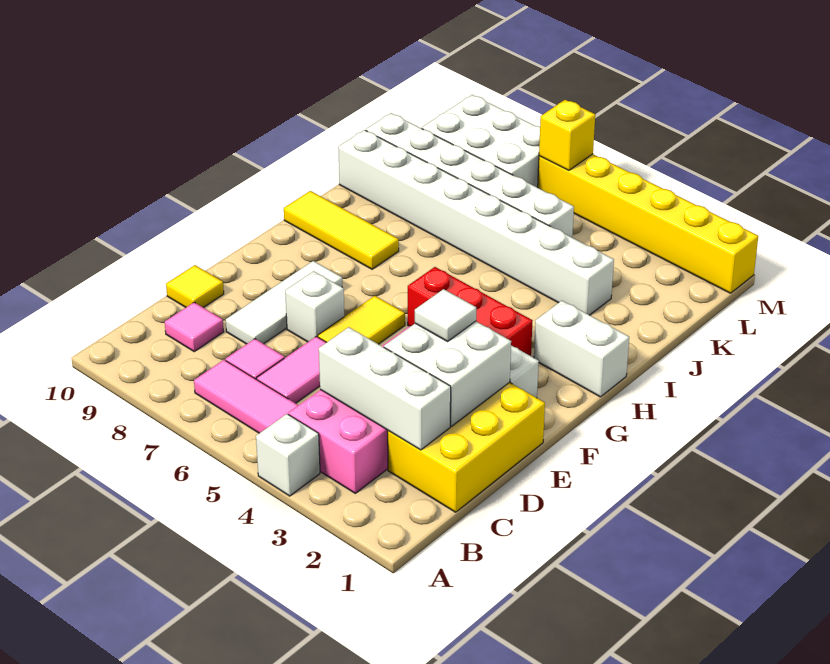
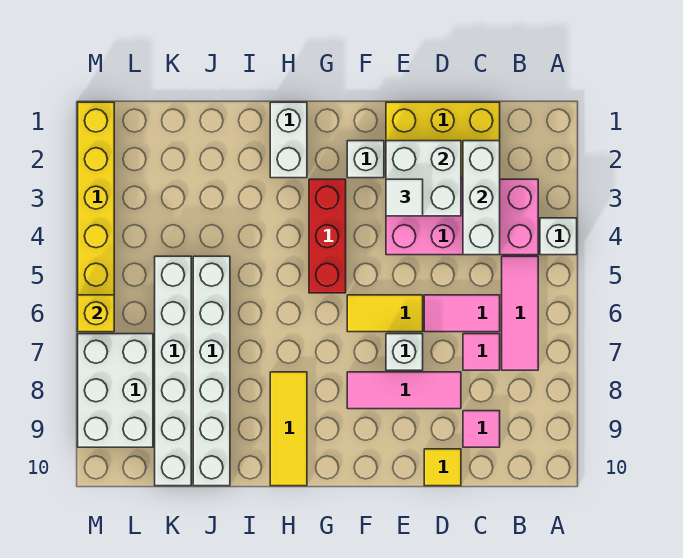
white tile D8:F8 level 1 -> pink tile D8:F8 level 1
white brick J3:J10 level 1 -> white brick J5:J10 level 1

